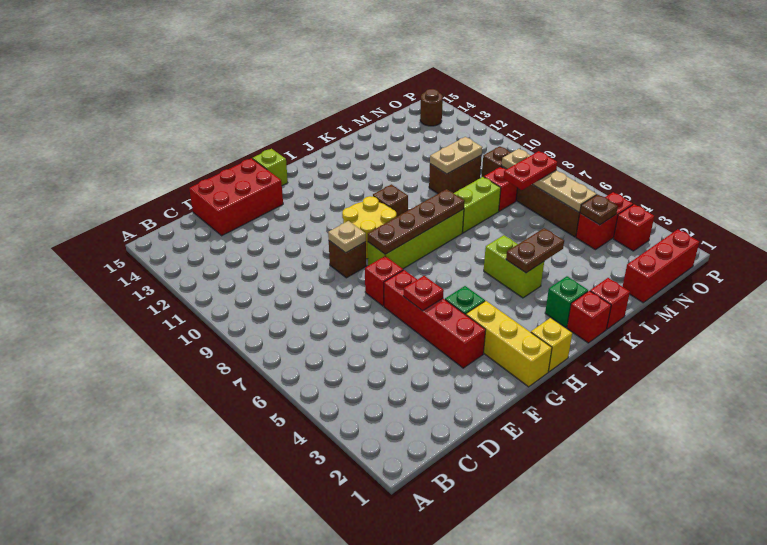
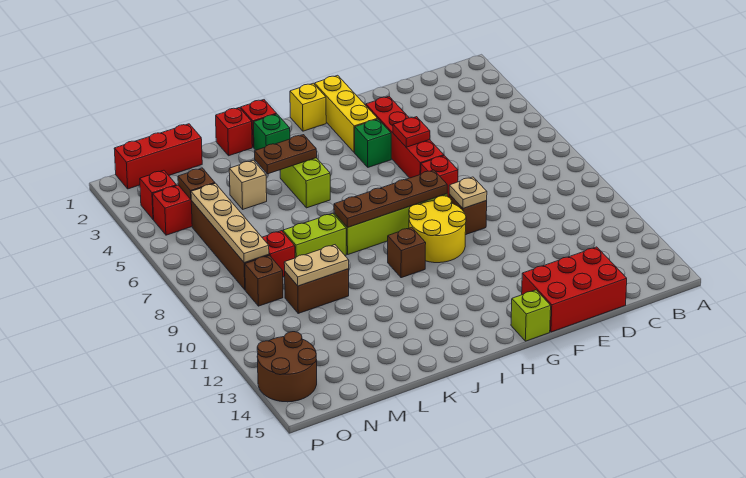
none -> tan brick L4 level 1
red plate M7:N7 level 3 -> none
brown round brick O14 level 1 -> brown round brick O13:P14 level 1

